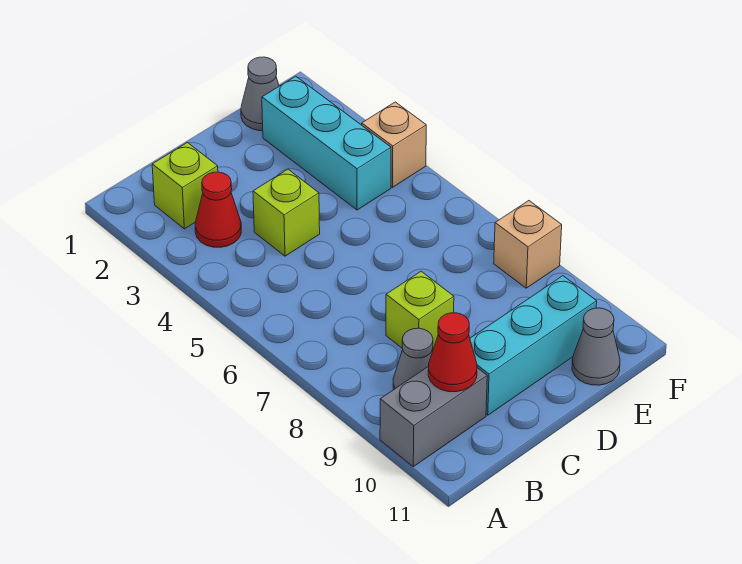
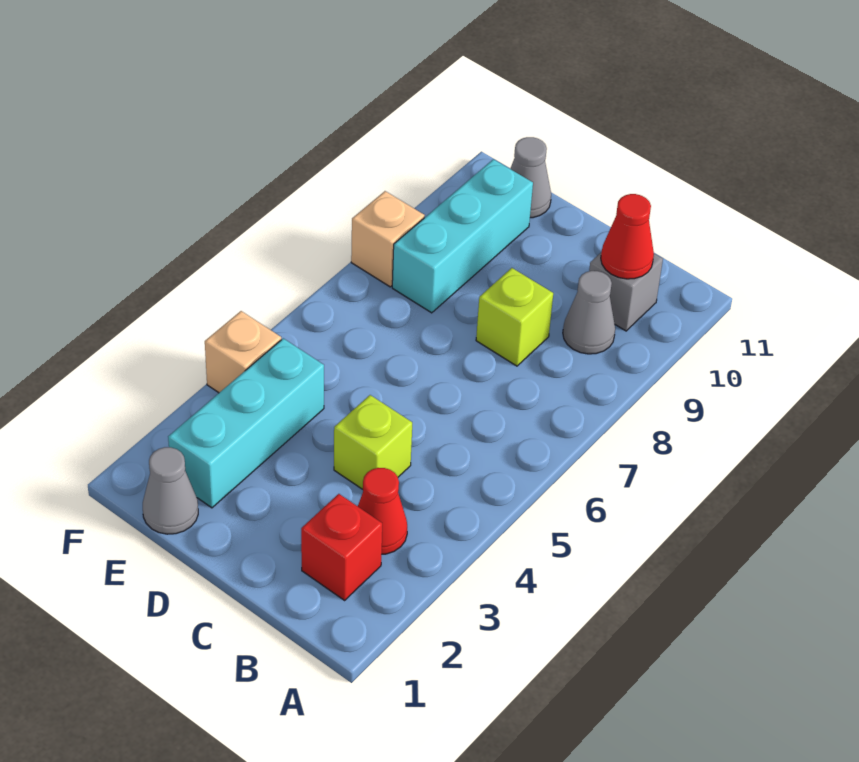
grey brick A10:B10 level 1 -> grey brick B10 level 1
lime brick B2 level 1 -> red brick B2 level 1
cyan brick C10:E10 level 1 -> cyan brick E8:E10 level 1

